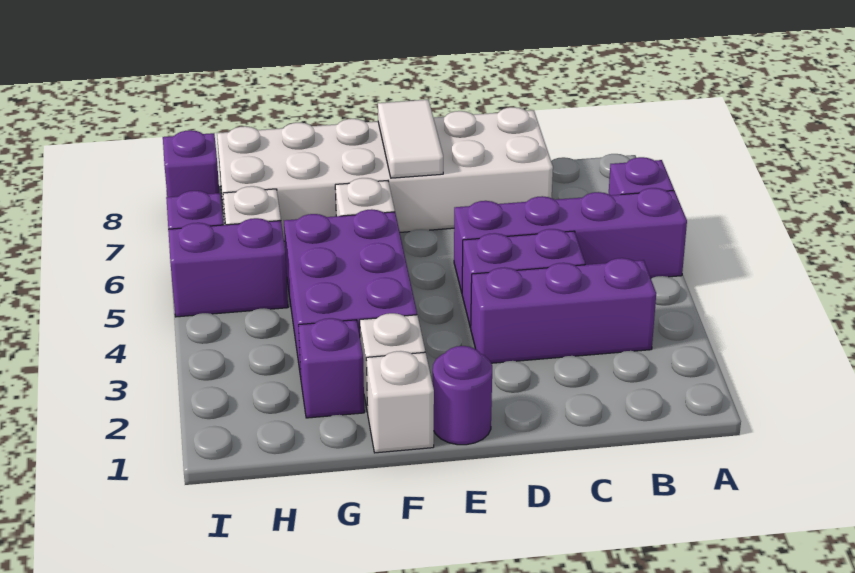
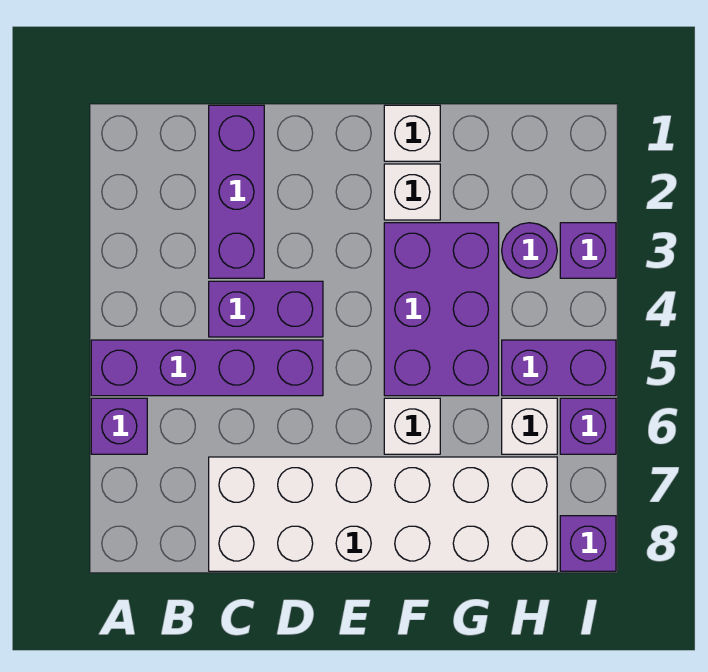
purple brick B3:D3 level 1 -> purple brick C1:C3 level 1
purple round brick E1 level 1 -> purple round brick H3 level 1
white tile E7:E8 level 2 -> none
purple brick G2 level 1 -> purple brick I3 level 1

